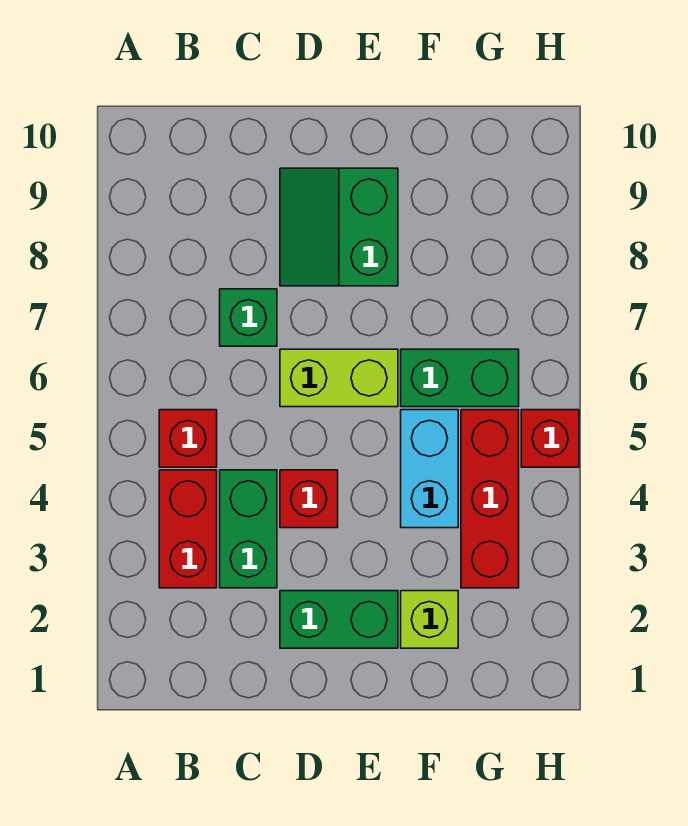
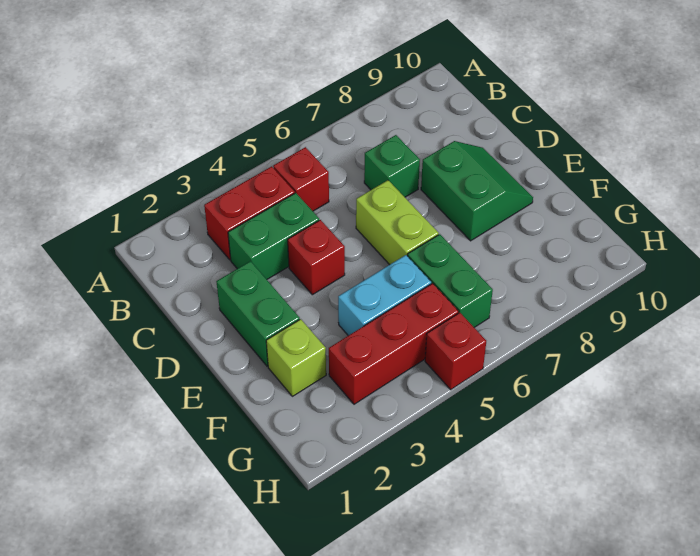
green slope D8:E9 level 1 top E -> green slope D8:E9 level 1 top 8

